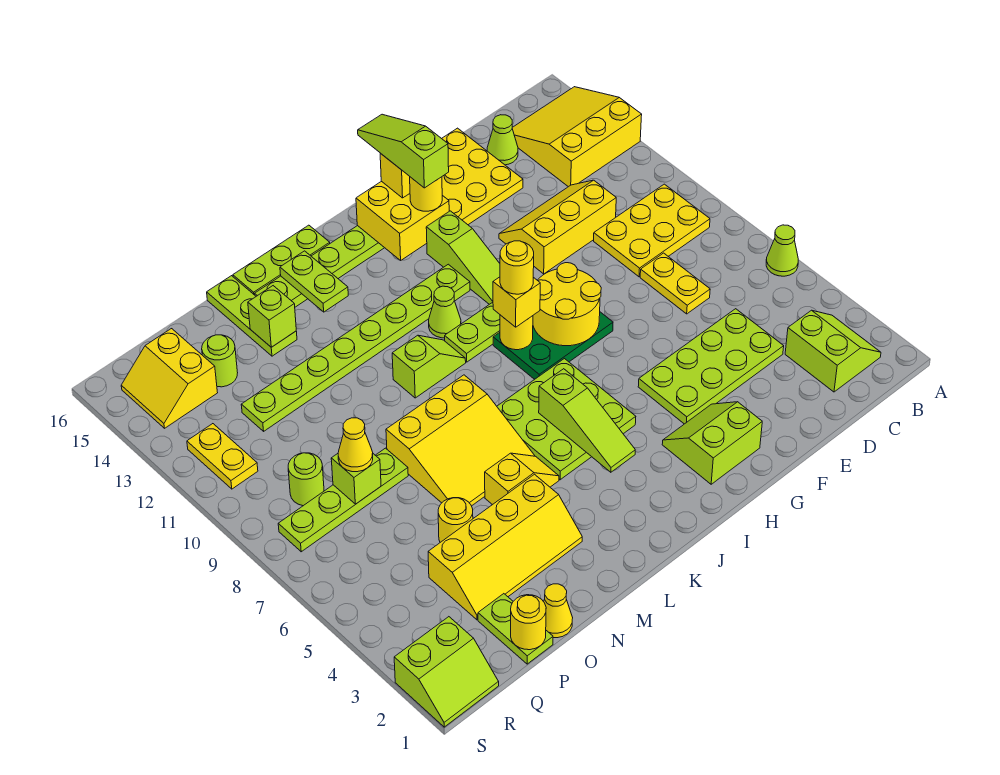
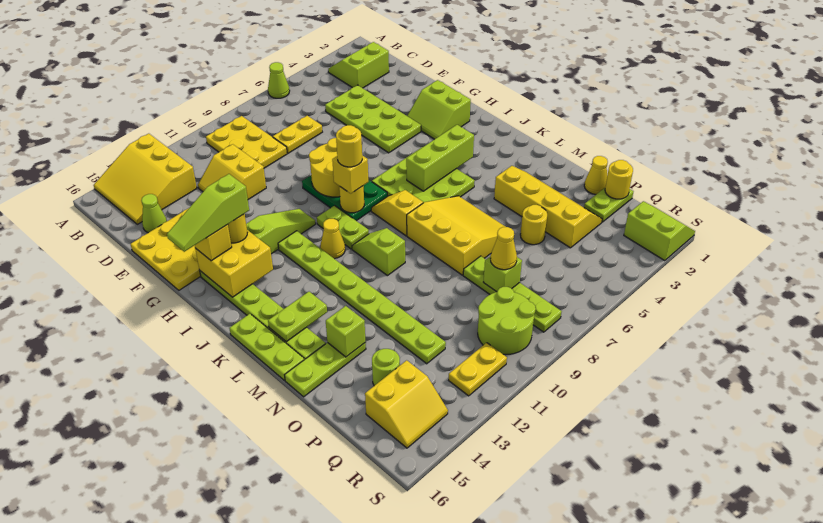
yellow slope D11:F12 level 1 top 11 -> yellow slope D11:E12 level 1 top 11
lime slope J4:J6 level 2 top 6 -> lime brick J4:J6 level 2
lime cone J11 level 1 -> yellow cone J11 level 1
yellow slope L5:M5 level 1 top M -> yellow slope J8:K8 level 1 top K
lime round brick Q9 level 1 -> lime round brick Q9:R10 level 1

